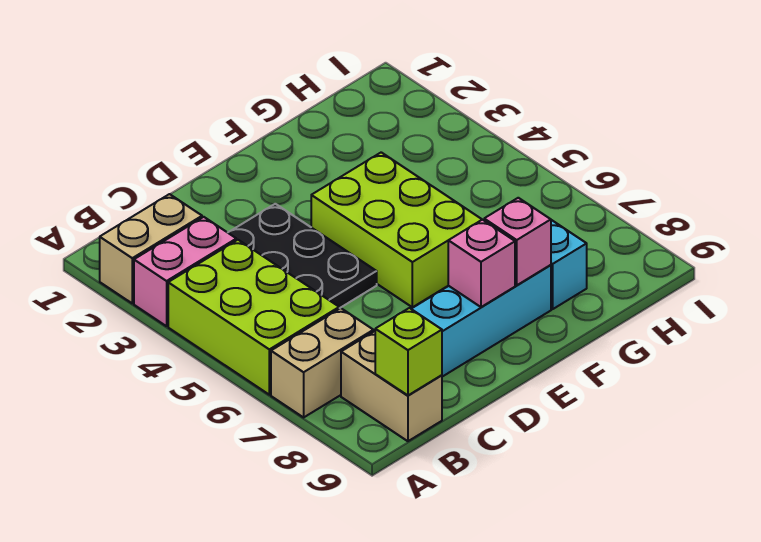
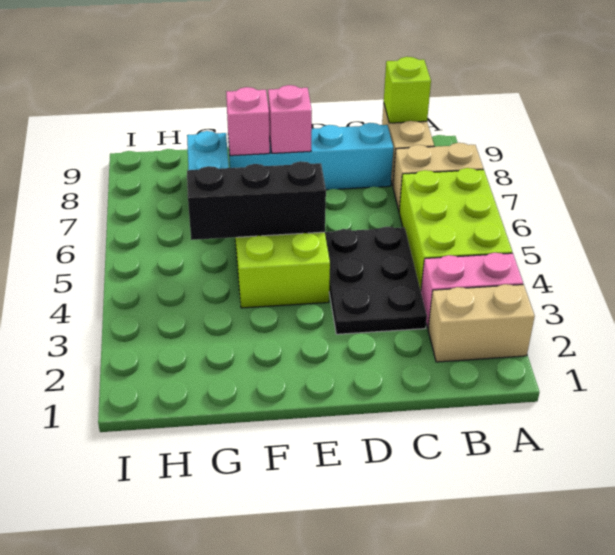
none -> black brick E5:G5 level 2

